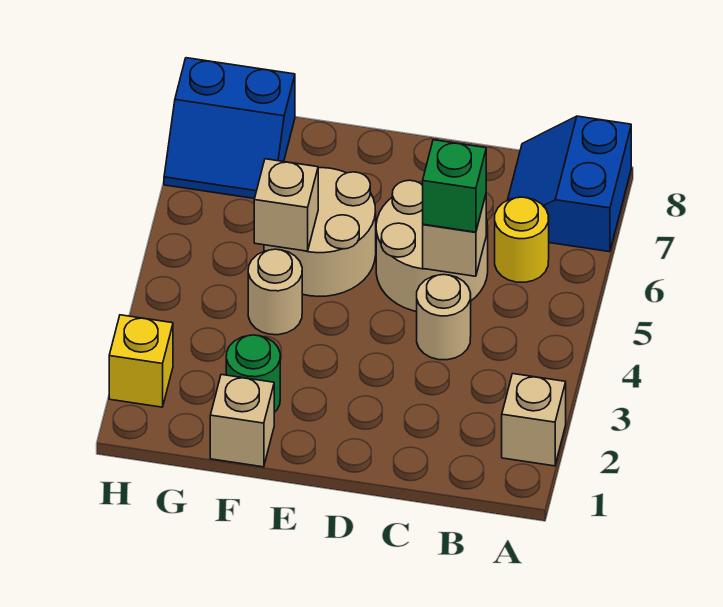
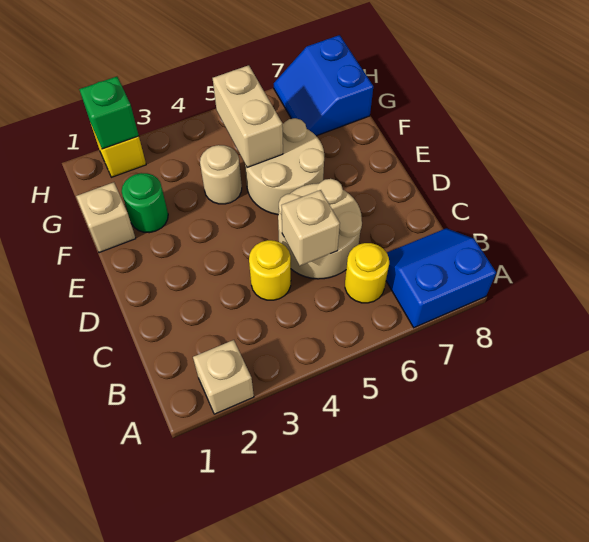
tan round brick C4 level 1 -> yellow round brick C4 level 1
green brick C5 level 3 -> green brick H2 level 2
tan brick F5 level 2 -> tan brick F5:G5 level 2

